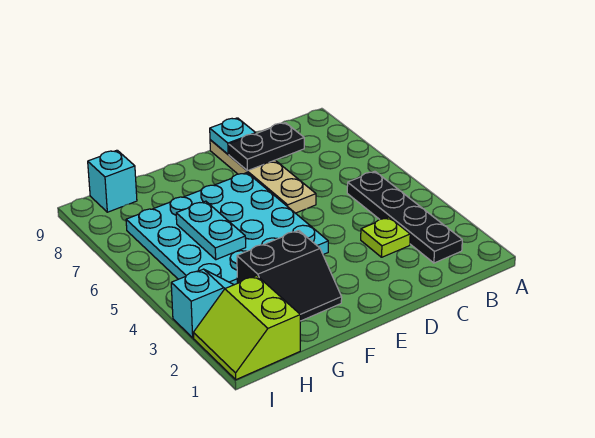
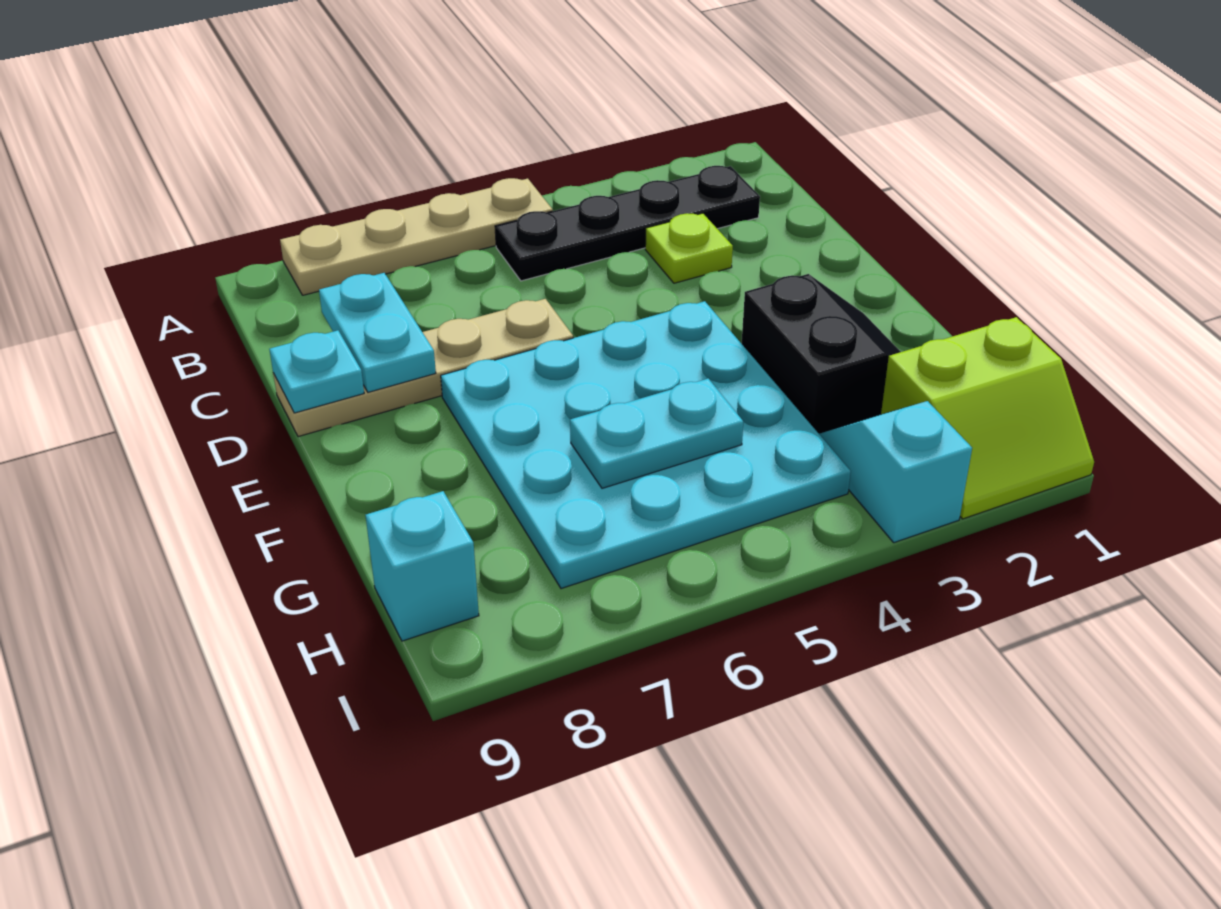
none -> tan plate A5:A8 level 1
black plate C8:D8 level 2 -> cyan plate C8:D8 level 2

